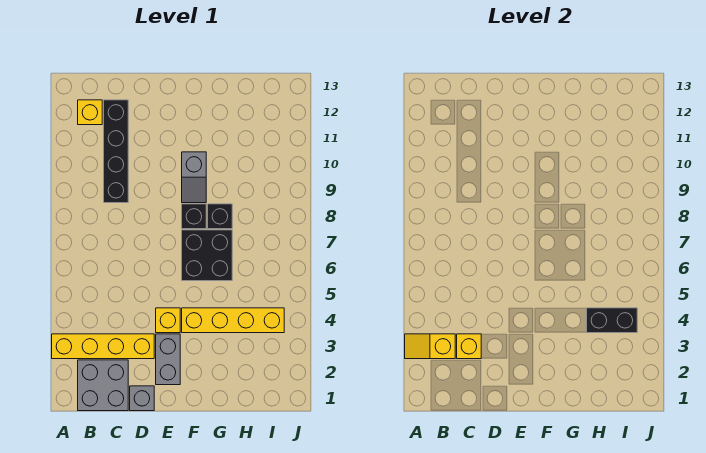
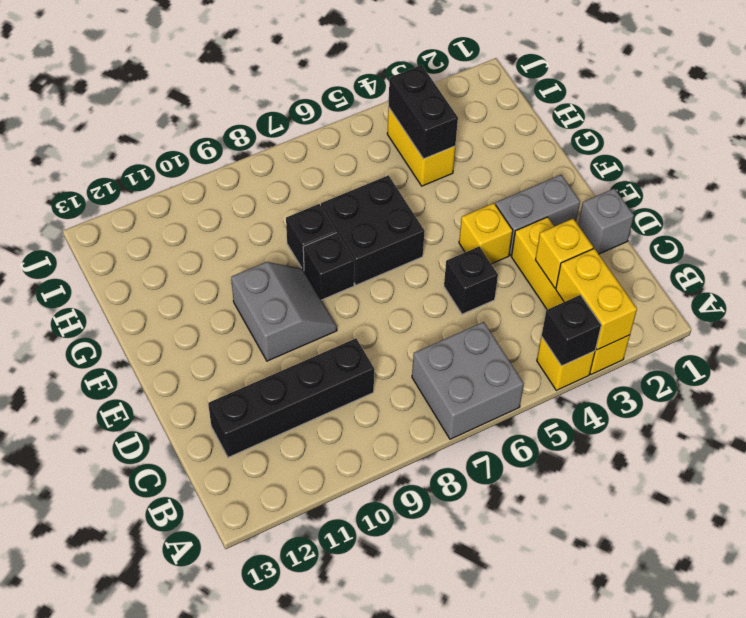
yellow slope A3:B3 level 2 top B -> yellow brick A3:B3 level 2
none -> black brick A4 level 2
grey brick B1:C2 level 1 -> grey brick A6:B7 level 1
yellow brick B12 level 1 -> yellow brick A4 level 1
none -> black brick D5 level 1
yellow brick F4:I4 level 1 -> yellow brick H4:I4 level 1
grey slope F9:F10 level 1 top 10 -> grey slope E9:F10 level 1 top 10

